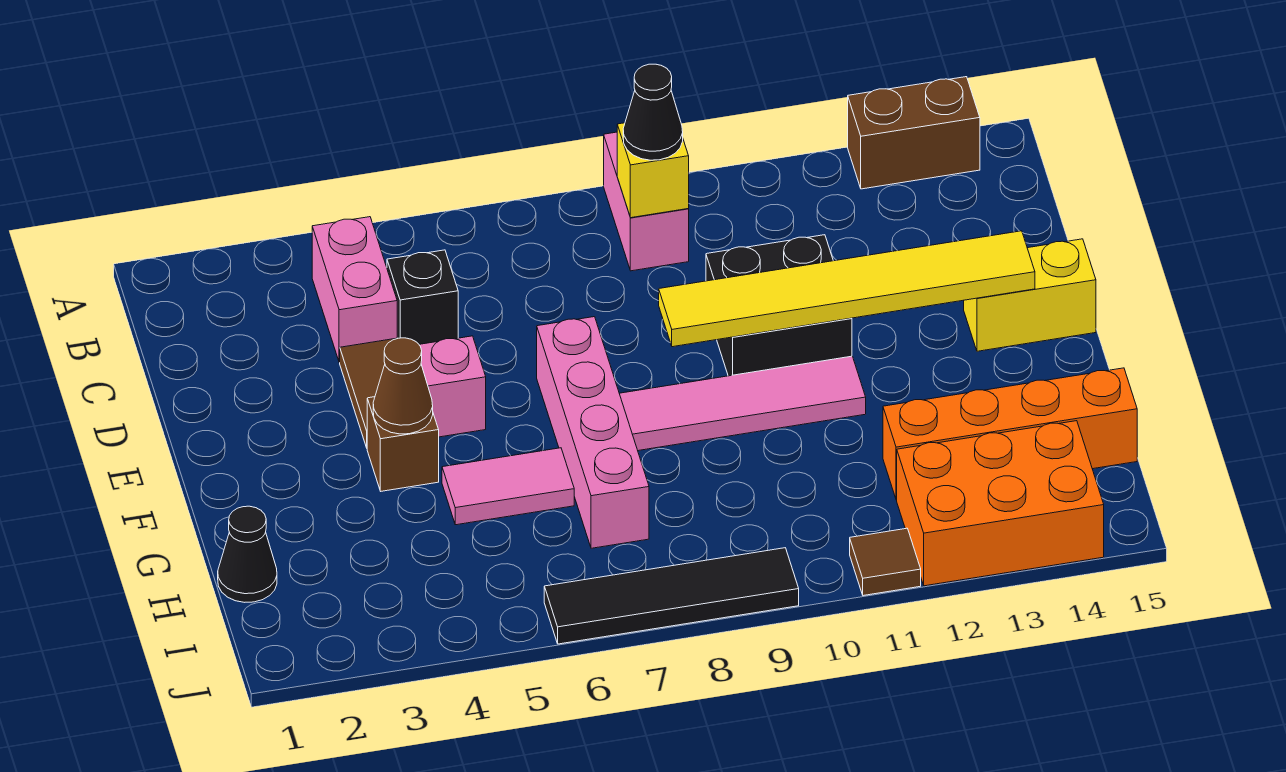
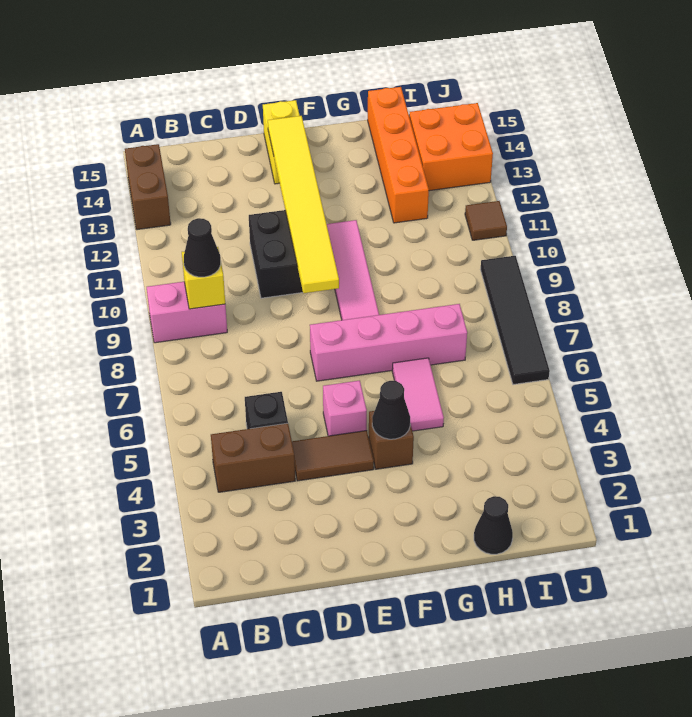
pink brick B4:C4 level 1 -> brown brick B4:C4 level 1
brown cone F4 level 2 -> black cone F4 level 2
orange brick I12:J14 level 1 -> orange brick I13:J14 level 1

